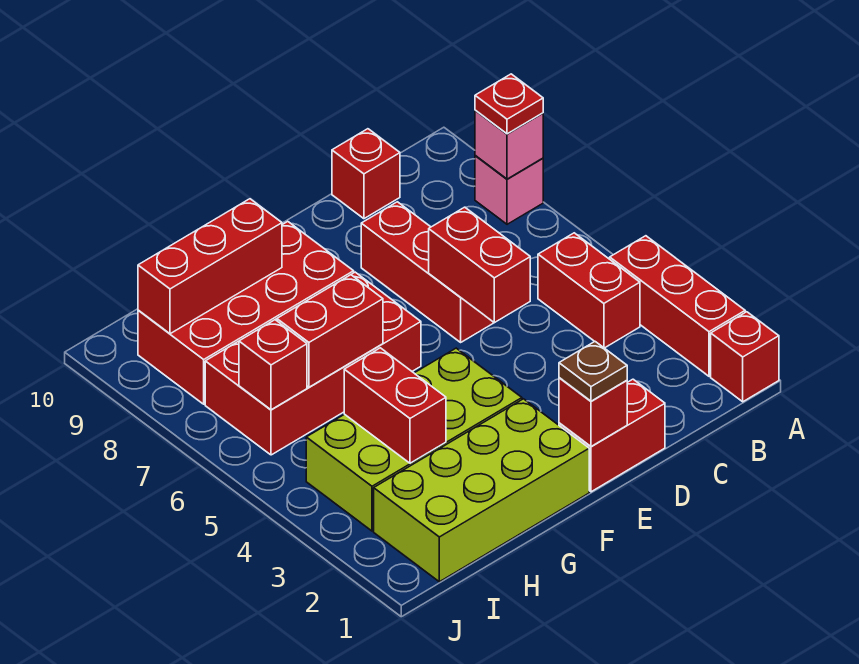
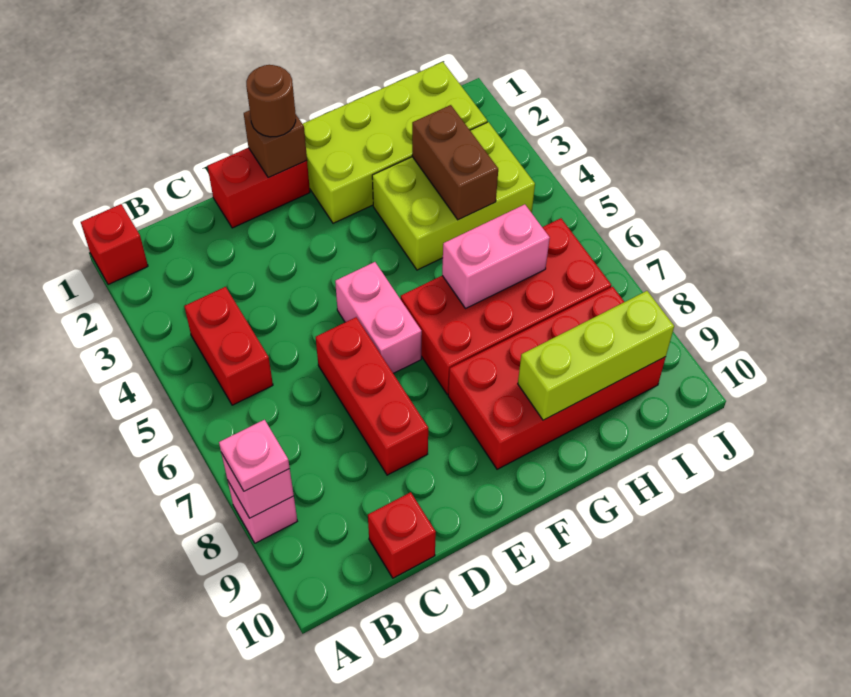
red brick A2:A4 level 1 -> none
red plate A8 level 3 -> pink plate A8 level 3
red brick D5:D6 level 2 -> none
red brick E1 level 2 -> brown brick E1 level 2
brown plate E1 level 3 -> brown round brick E1 level 3
none -> pink brick E5:E6 level 1
lime brick F3:I4 level 1 -> lime brick G3:I4 level 1
red brick G6:H6 level 2 -> pink brick G6:H6 level 2
red brick G9:I9 level 2 -> lime brick G9:I9 level 2
red brick H3:H4 level 2 -> brown brick H3:H4 level 2
red brick I6 level 2 -> none

